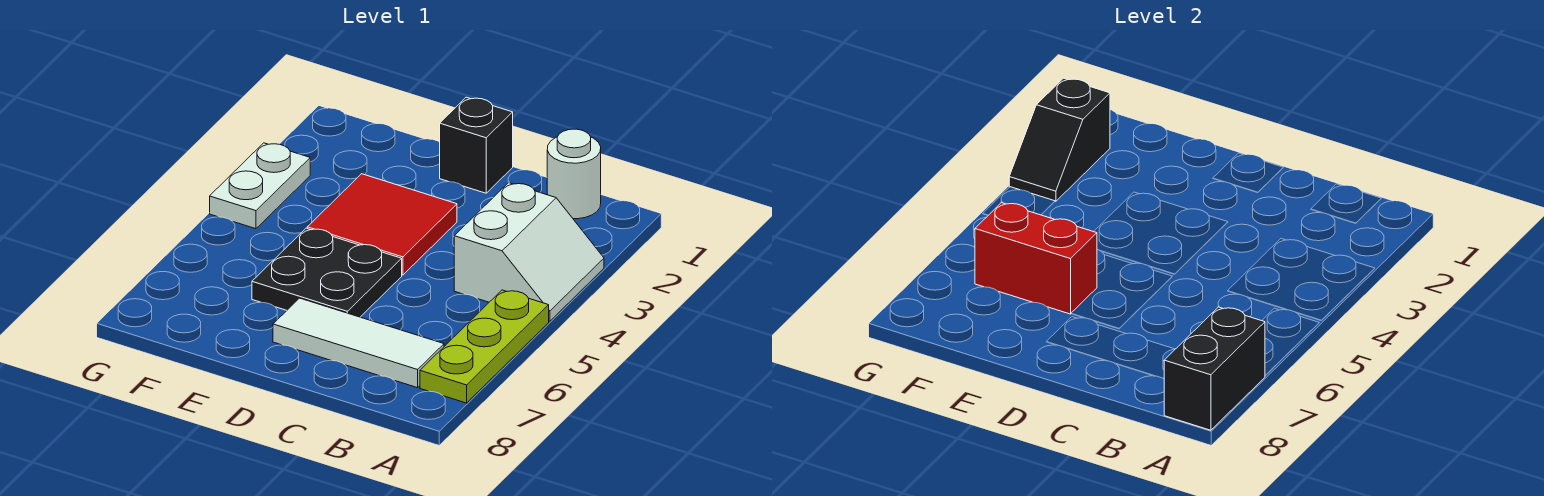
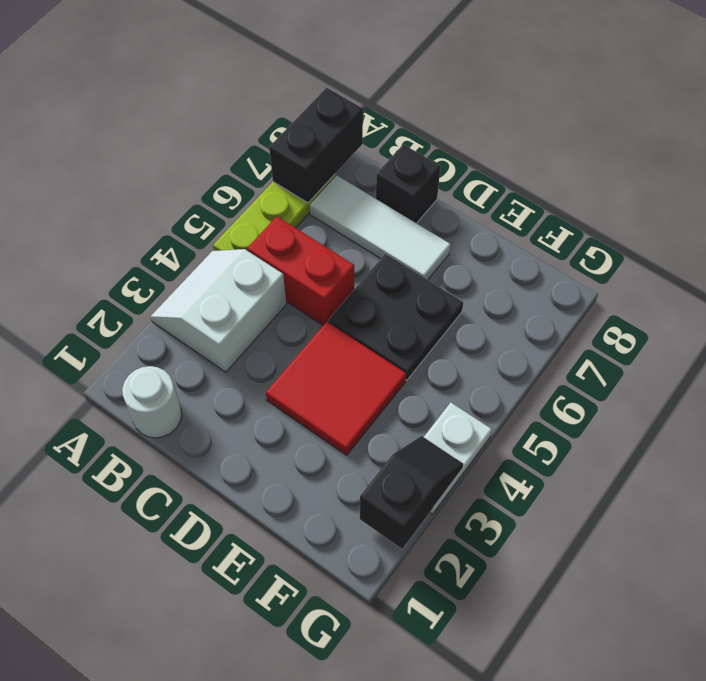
black brick D1 level 1 -> black brick C8 level 1
red brick E6:F6 level 2 -> red brick B5:C5 level 1

